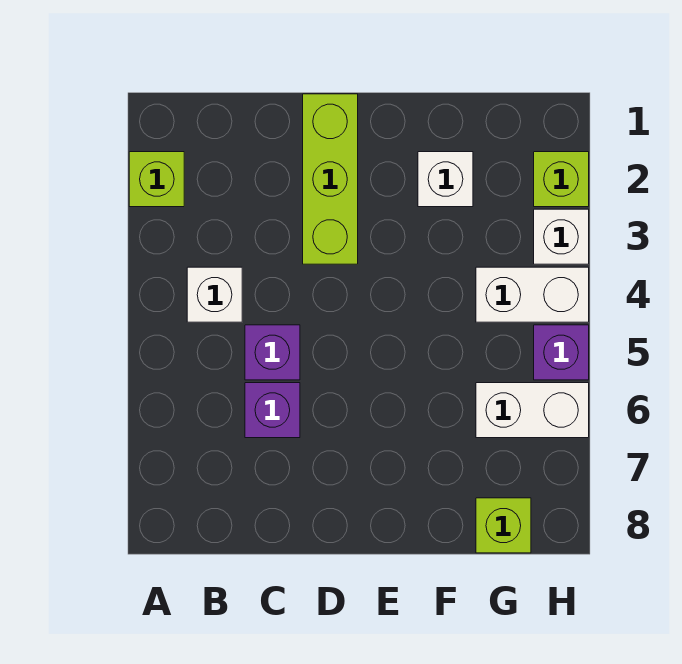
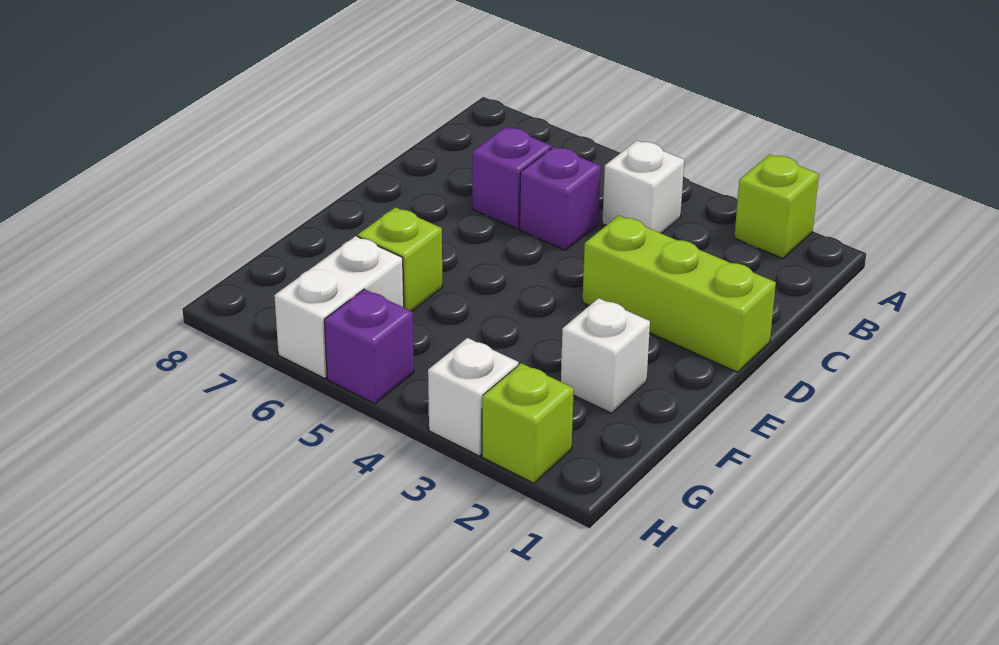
white brick G4:H4 level 1 -> none
lime brick G8 level 1 -> lime brick F6 level 1

